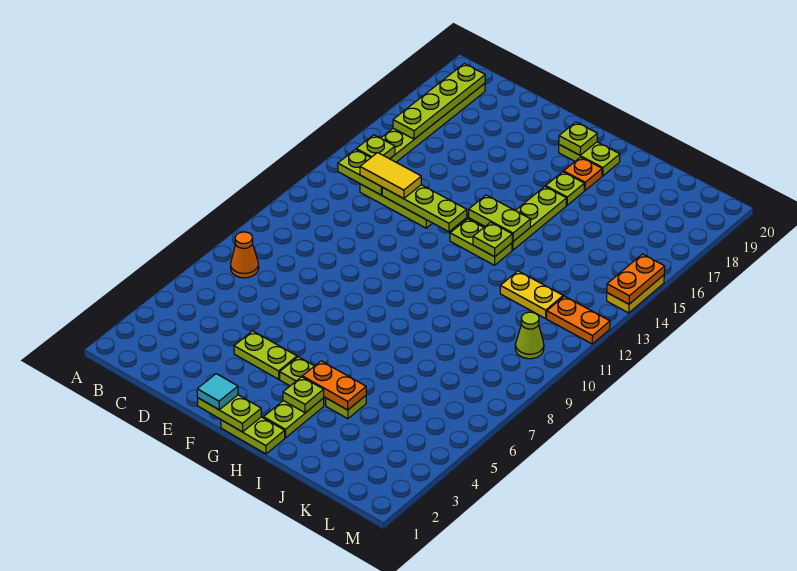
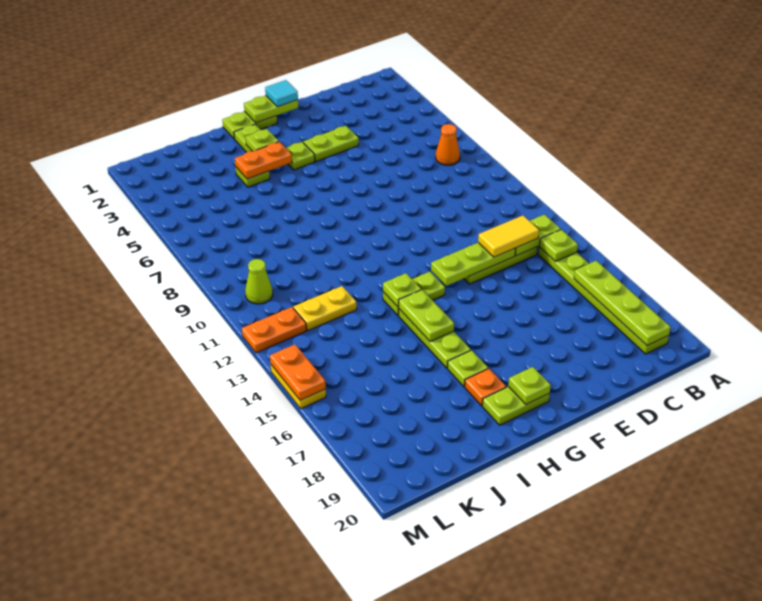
lime plate G14:H14 level 2 -> lime plate H14:H15 level 2

